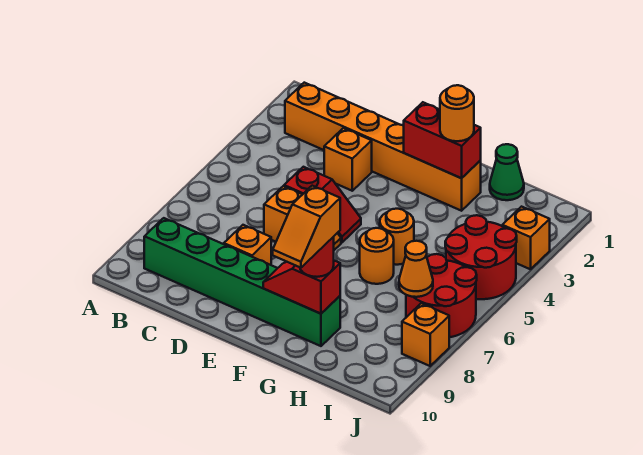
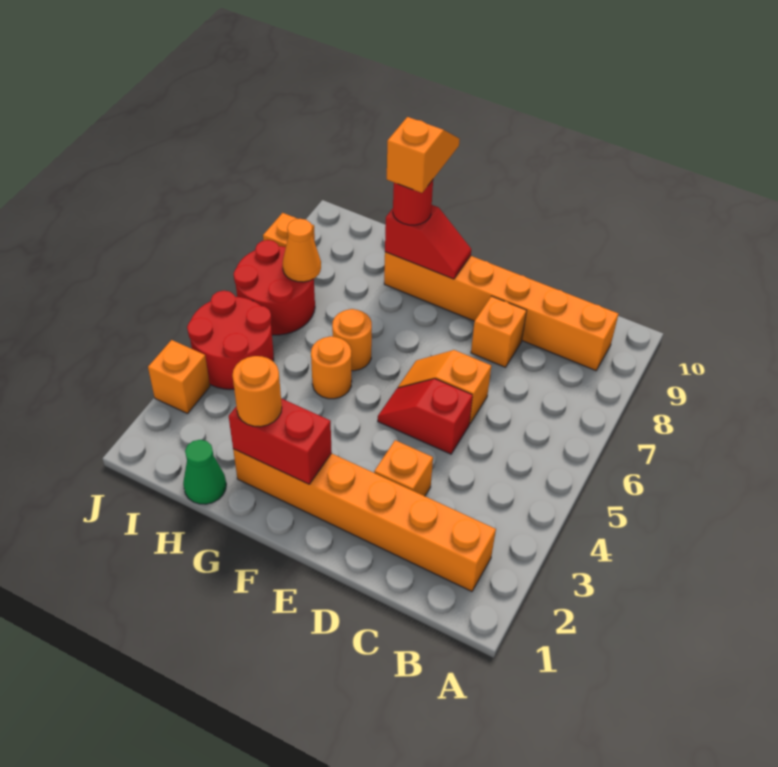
green brick B9:G9 level 1 -> orange brick B9:G9 level 1

